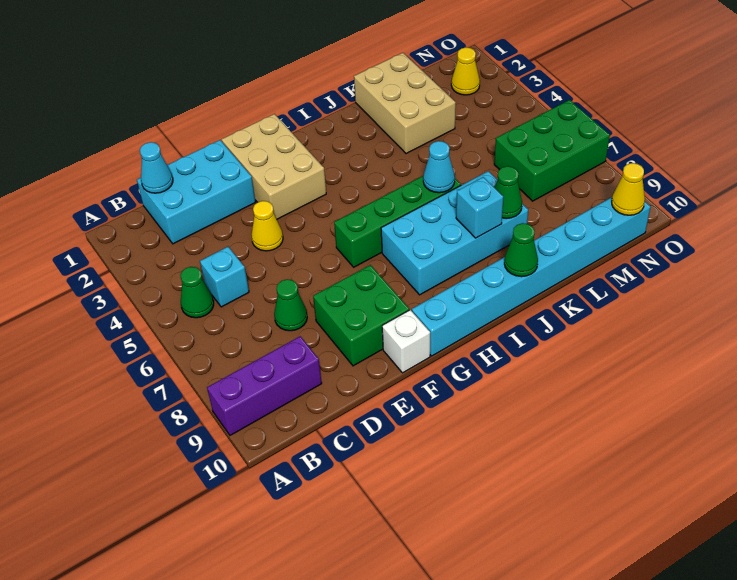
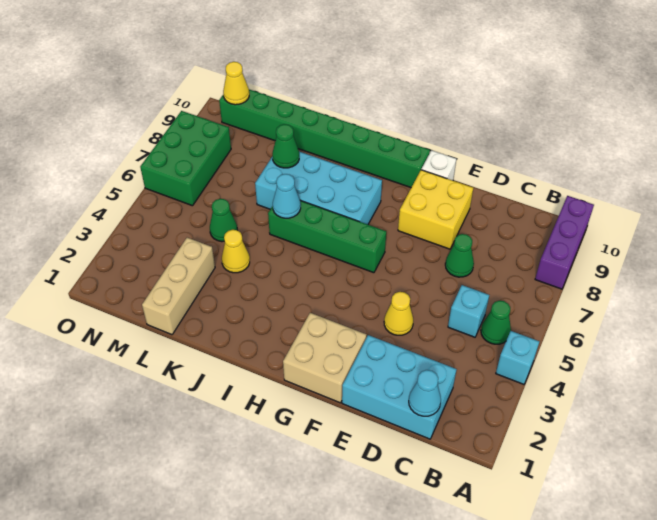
purple brick A9:C9 level 1 -> purple brick A8:A10 level 1
green brick E8:F9 level 1 -> yellow brick E8:F9 level 1
tan brick F1:G3 level 1 -> tan brick F1:G2 level 1
cyan brick G10:N10 level 1 -> green brick G10:N10 level 1
cyan brick J8 level 2 -> cyan brick A4 level 1
green cone J10 level 2 -> green cone L5 level 1
tan brick K1:L3 level 1 -> tan brick L1:L3 level 1
green brick M6:O7 level 1 -> green brick N6:O8 level 1
yellow cone N2 level 1 -> yellow cone K4 level 1

